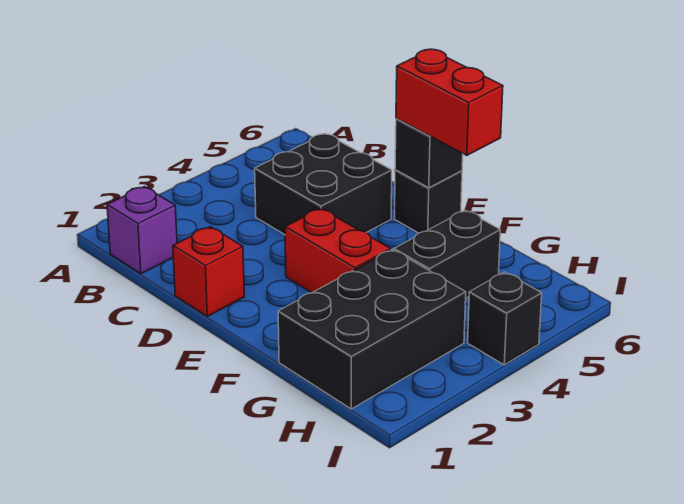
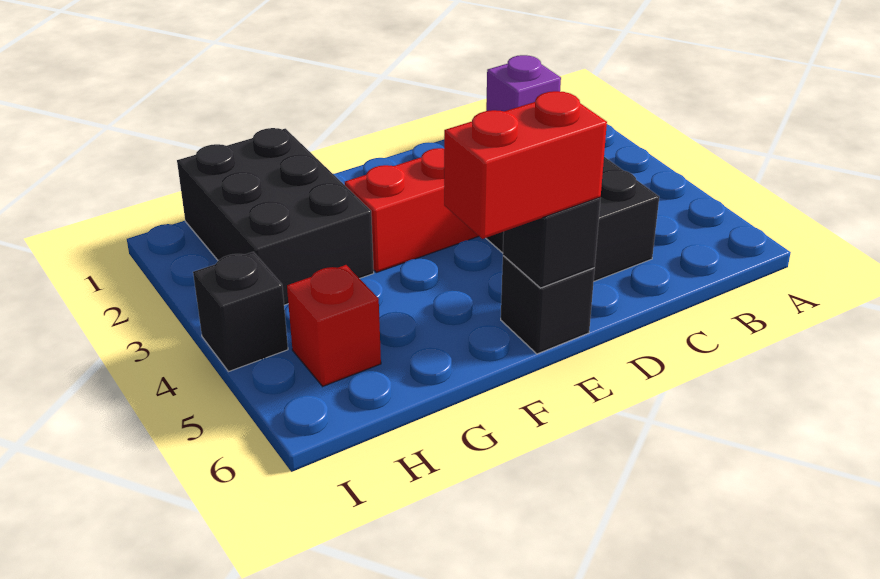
red brick D1 level 1 -> red brick H5 level 1
black brick G4:G5 level 1 -> none

